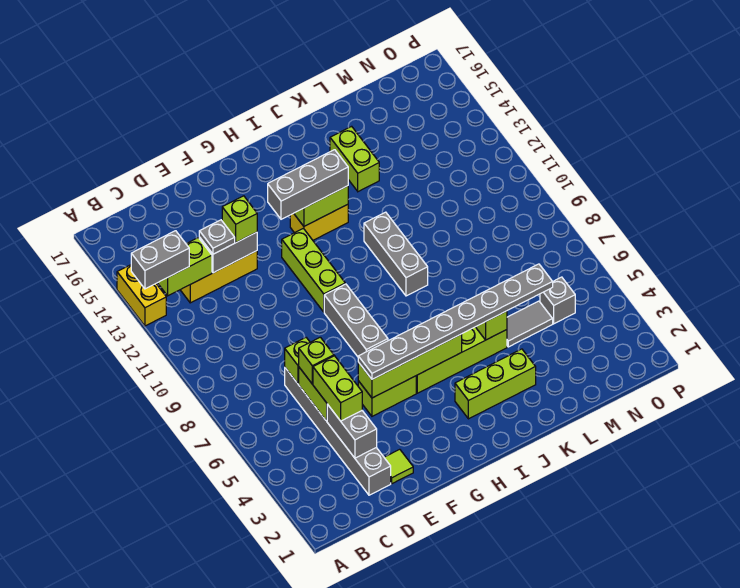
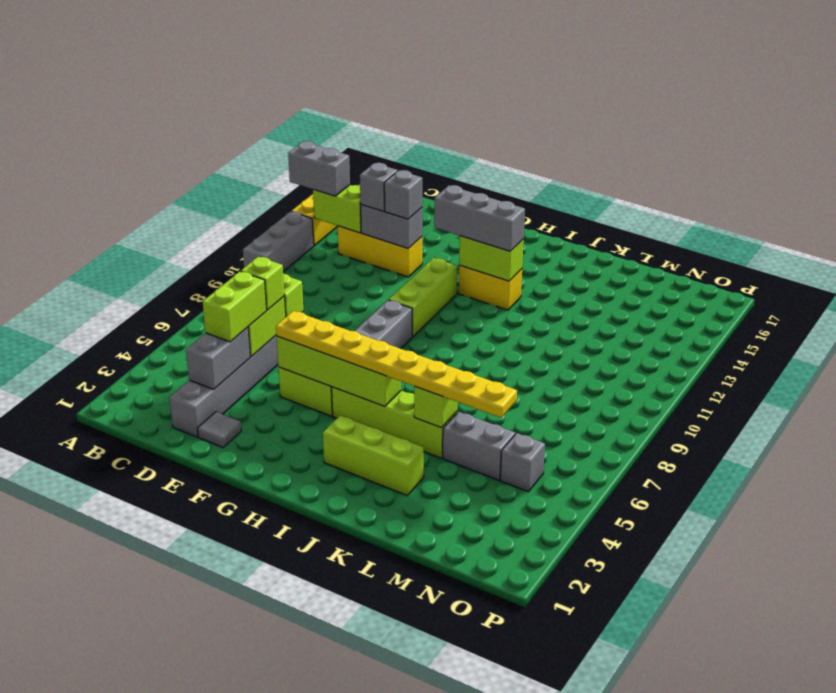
grey plate D13 level 3 -> grey brick D13 level 3
lime tile E2 level 1 -> grey tile E2 level 1
lime brick E13 level 3 -> grey brick E13 level 3
grey plate F5:M5 level 3 -> yellow plate F5:M5 level 3
grey brick J9:J11 level 1 -> grey brick A10:A12 level 1
lime brick K14:K15 level 1 -> none
grey tile L5:M5 level 1 -> grey brick L5:M5 level 1

